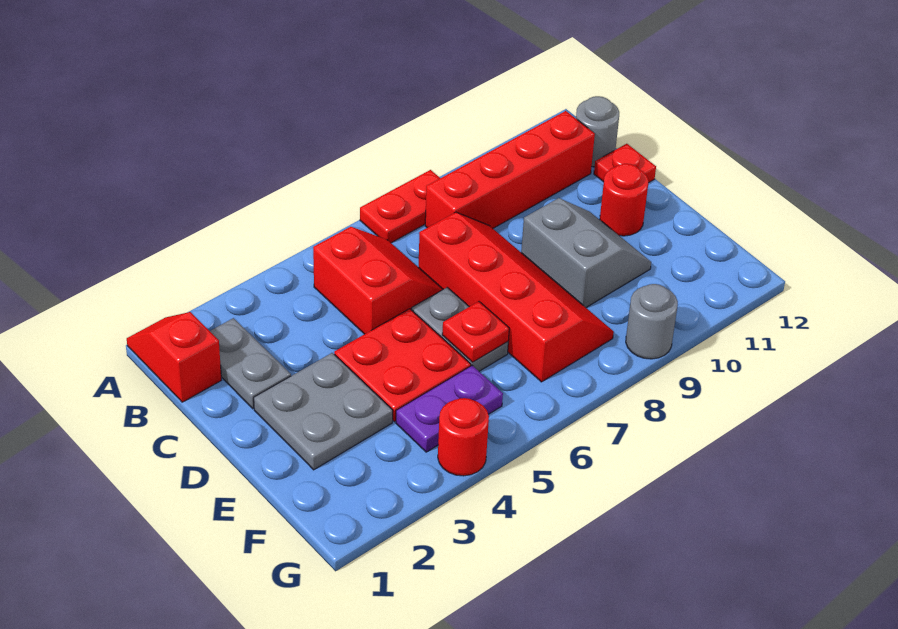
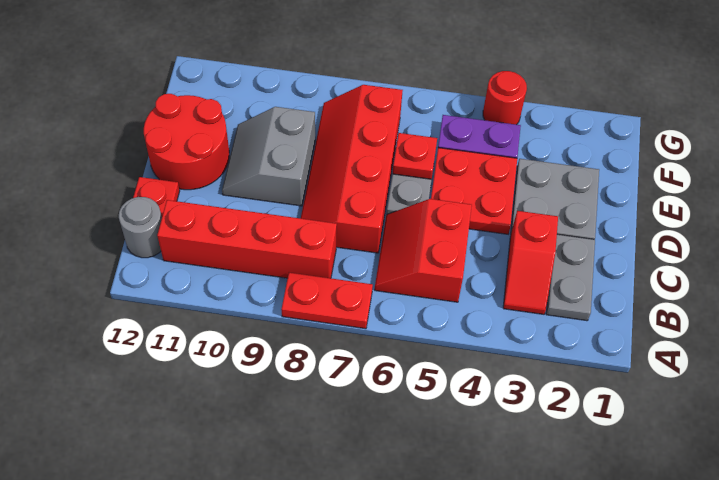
red slope A1:B1 level 1 top B -> red slope B3:C3 level 1 top C
red round brick D11 level 1 -> red round brick D11:E12 level 1
grey round brick G9 level 1 -> none

